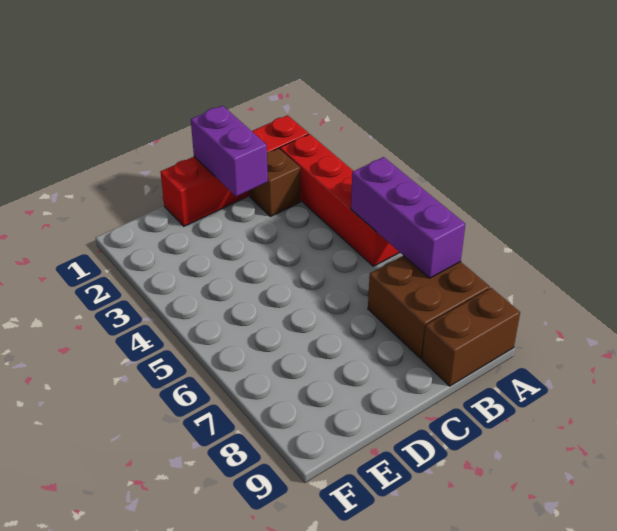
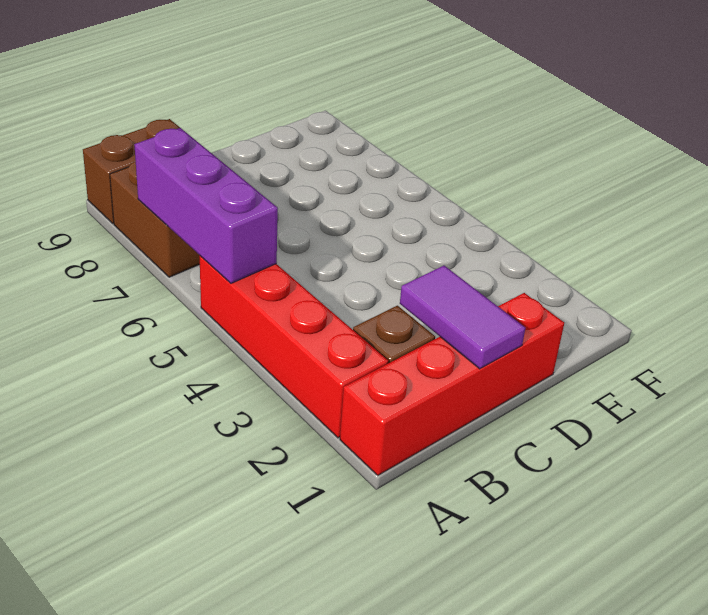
purple brick C1:C2 level 2 -> purple tile C1:C2 level 2

